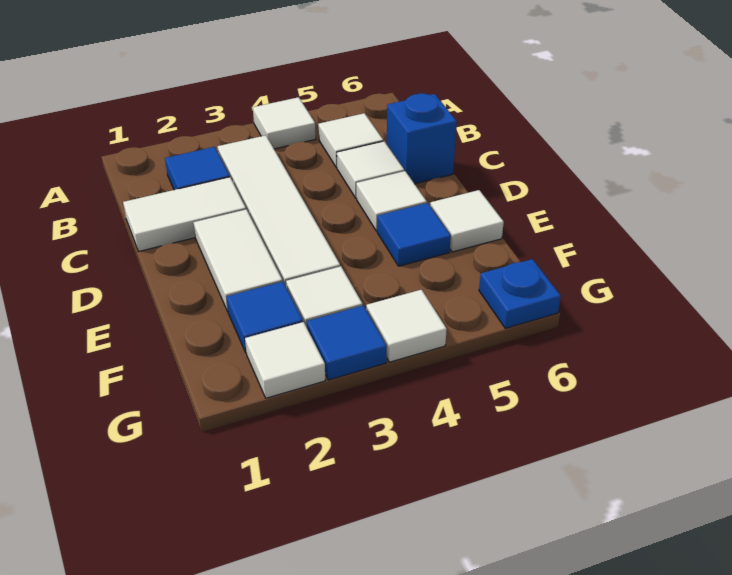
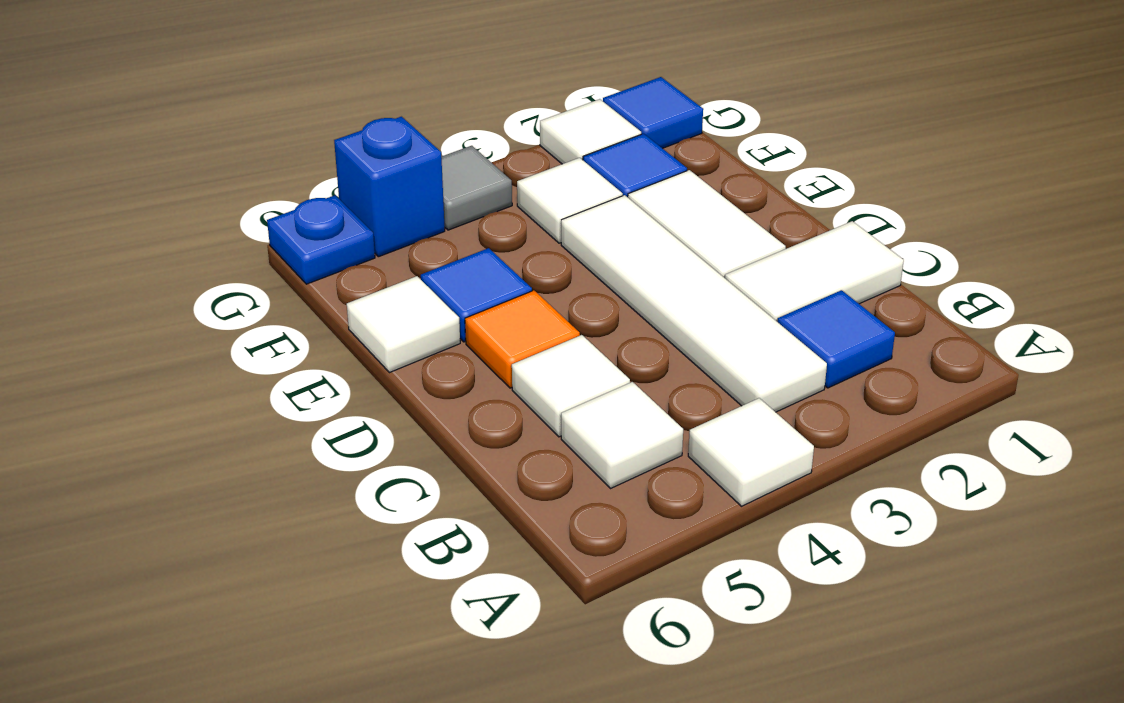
blue brick C6 level 1 -> blue brick G5 level 1
white tile D5 level 1 -> orange tile D5 level 1
blue tile G3 level 1 -> blue tile G1 level 1
white tile G4 level 1 -> grey tile G4 level 1

